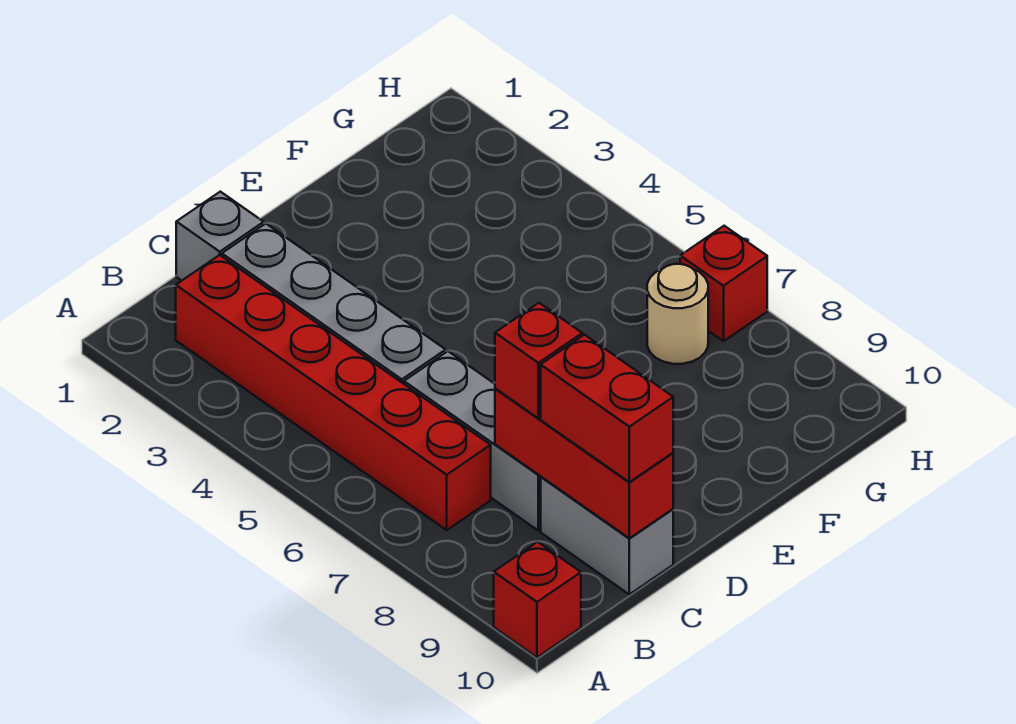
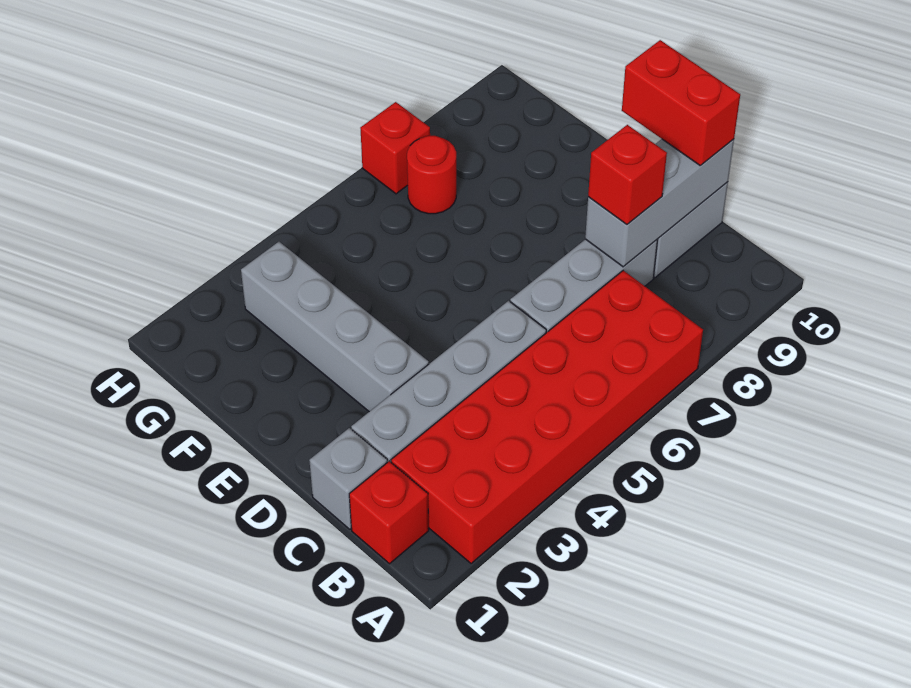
red brick A10 level 1 -> red brick B1 level 1
red brick B2:B7 level 1 -> red brick A2:B7 level 1
red brick C8:C10 level 2 -> grey brick C8:C10 level 2
red brick C9:C10 level 3 -> red brick C10:D10 level 3
none -> grey brick D3:G3 level 1
tan round brick G7 level 1 -> red round brick G7 level 1

